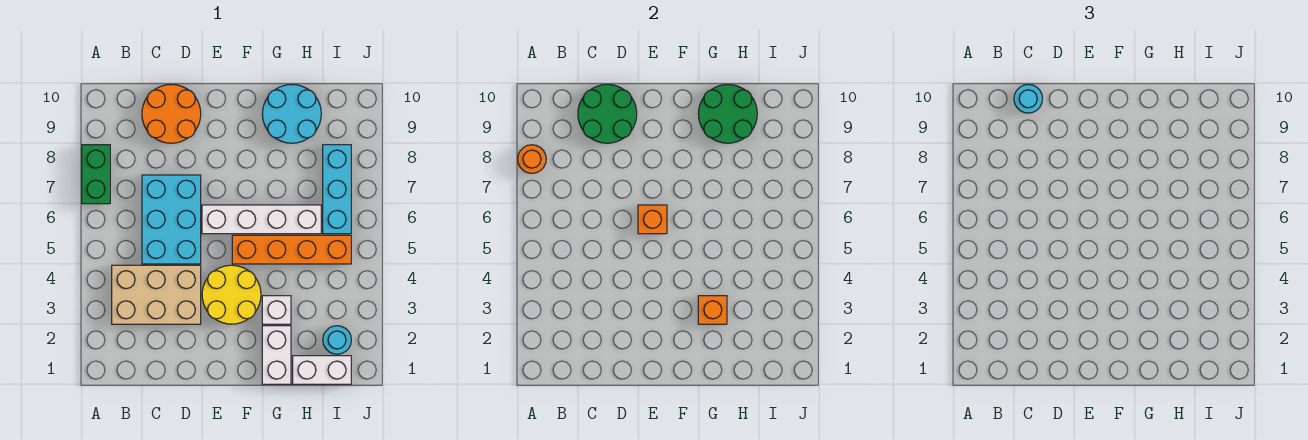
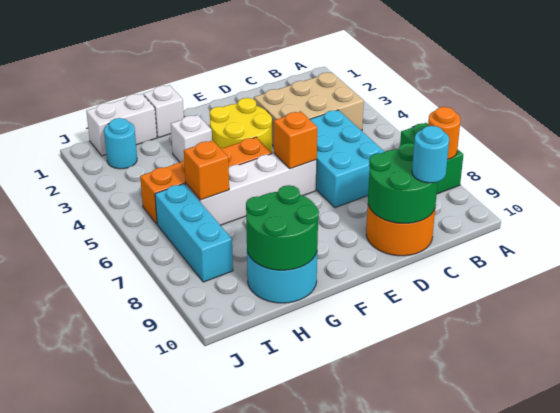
white brick G1:G2 level 1 -> white brick G1 level 1
orange brick G3 level 2 -> orange brick H6 level 2

